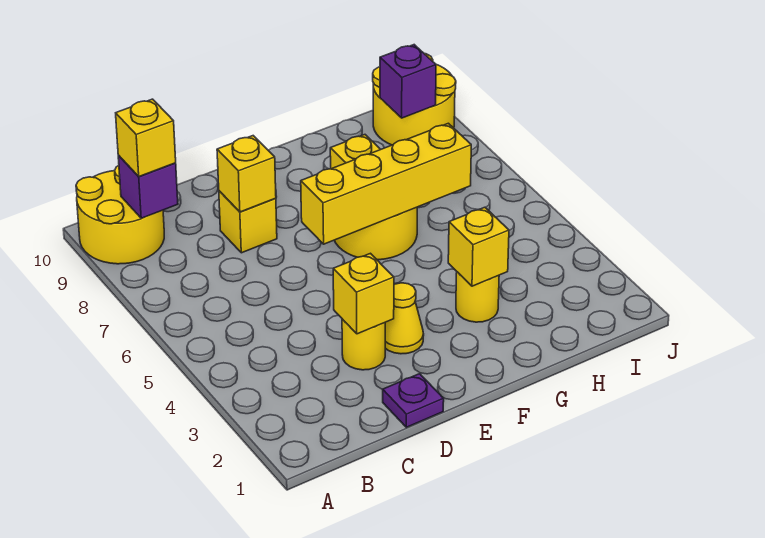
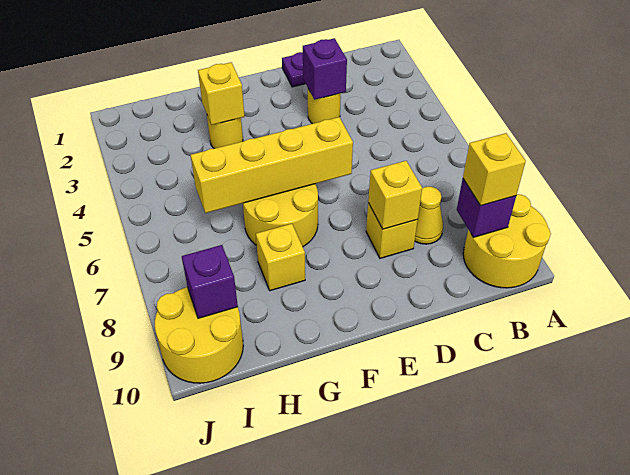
yellow brick D3 level 2 -> purple brick D3 level 2
yellow cone E3 level 1 -> yellow cone C8 level 1

